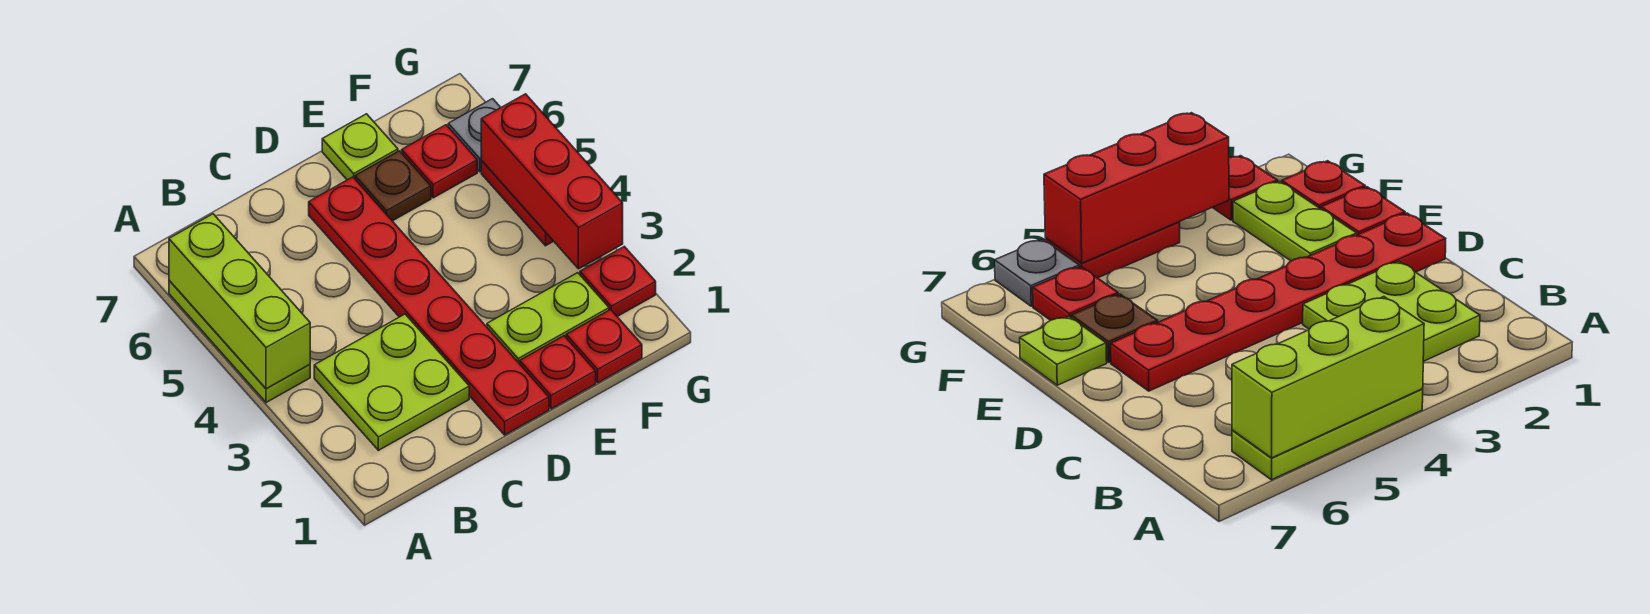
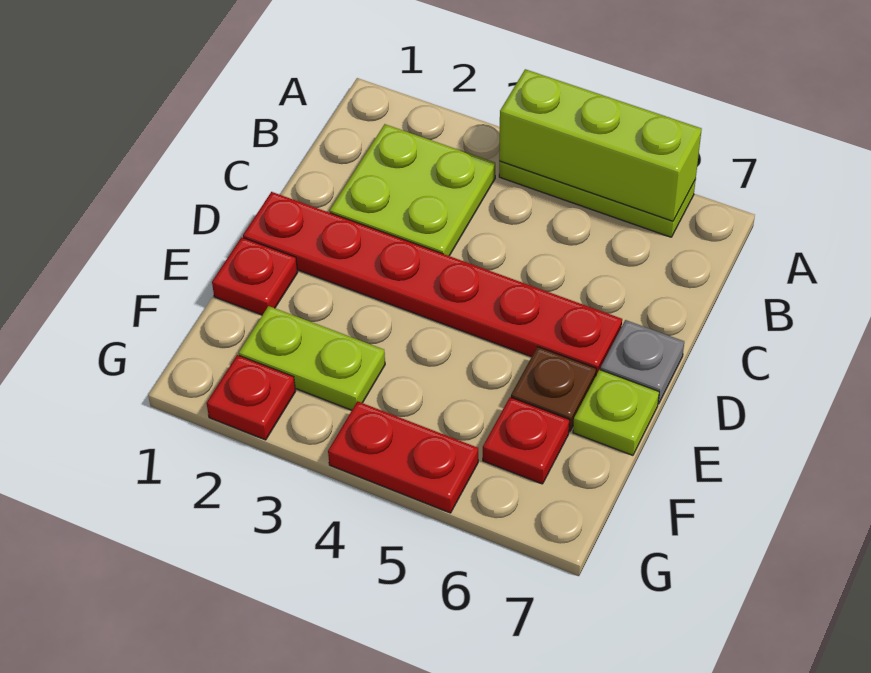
lime plate E2:F2 level 1 -> lime plate F2:F3 level 1
red plate F1 level 1 -> none
red brick G3:G5 level 2 -> none
grey plate G6 level 1 -> grey plate D7 level 1

